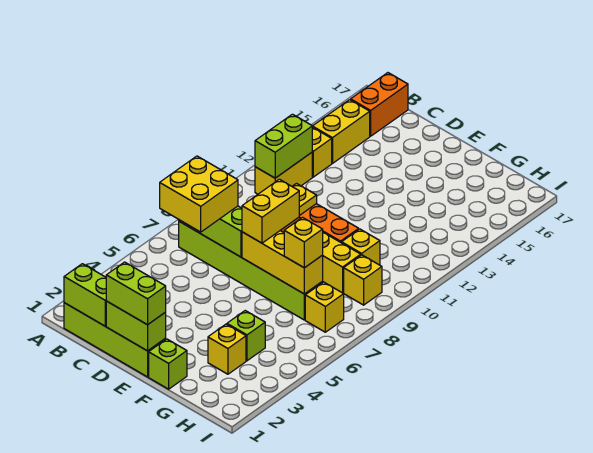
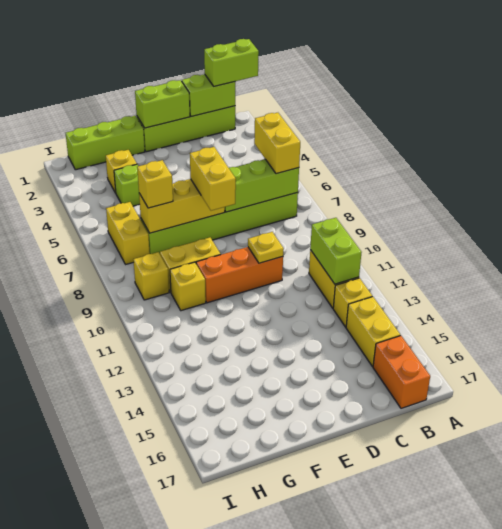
yellow brick B6:C7 level 3 -> yellow brick B6:B7 level 3
lime brick D1:E1 level 3 -> lime brick A1:B1 level 3
lime brick F1 level 1 -> lime brick F1:H1 level 1
yellow brick H7 level 1 -> yellow brick H6:H7 level 1

